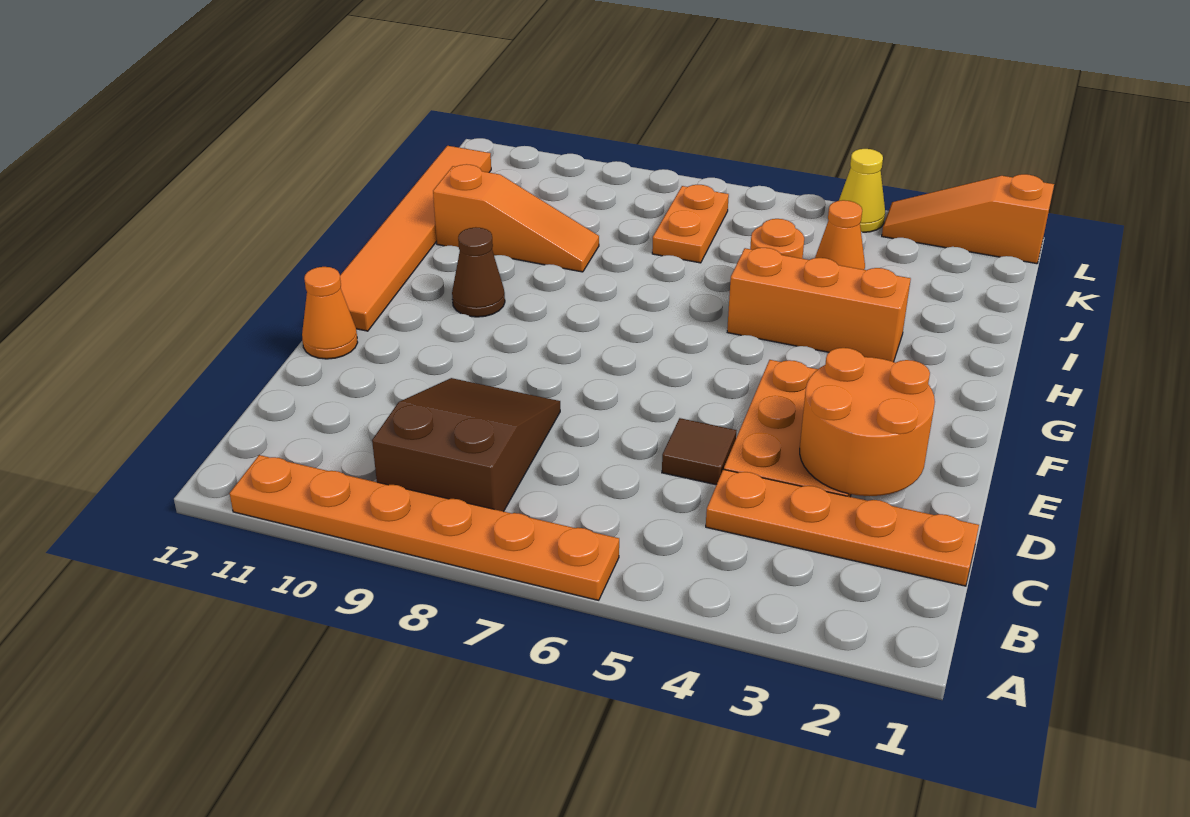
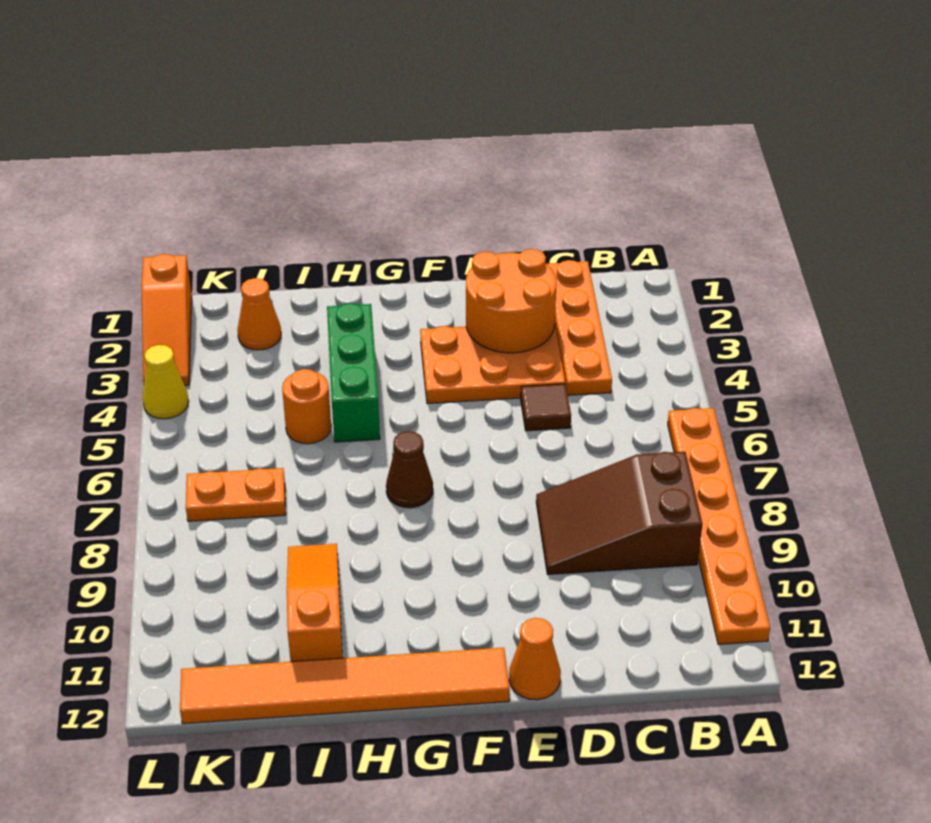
brown cone G10 level 1 -> brown cone G7 level 1
orange brick H3:H5 level 1 -> green brick H3:H5 level 1
orange cone J4 level 1 -> orange cone J2 level 1

